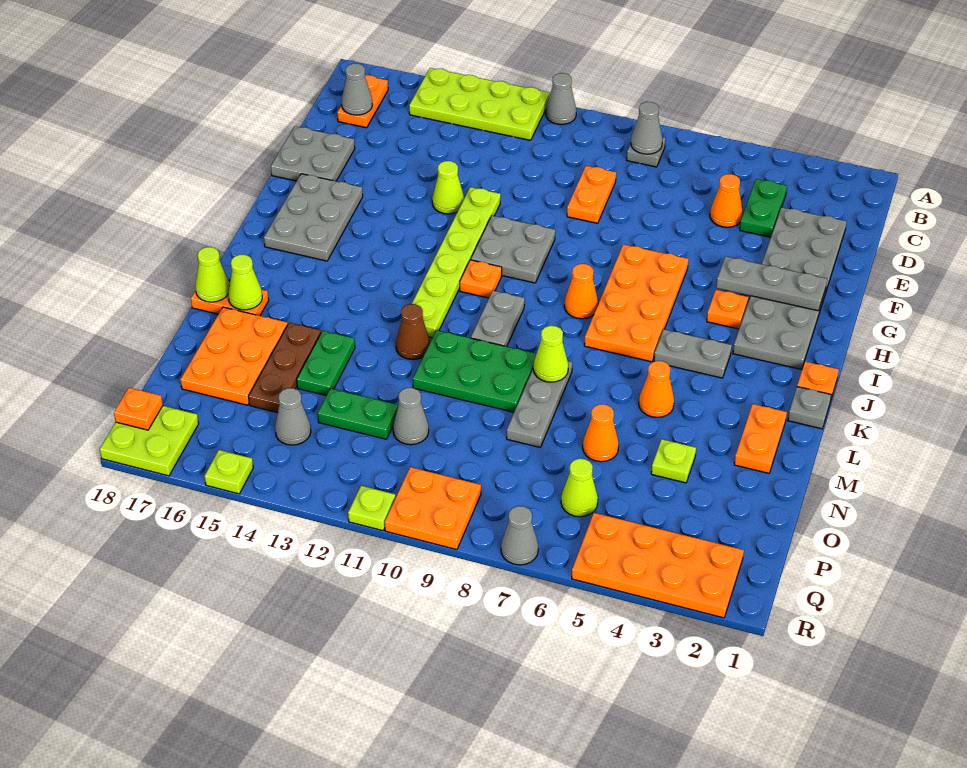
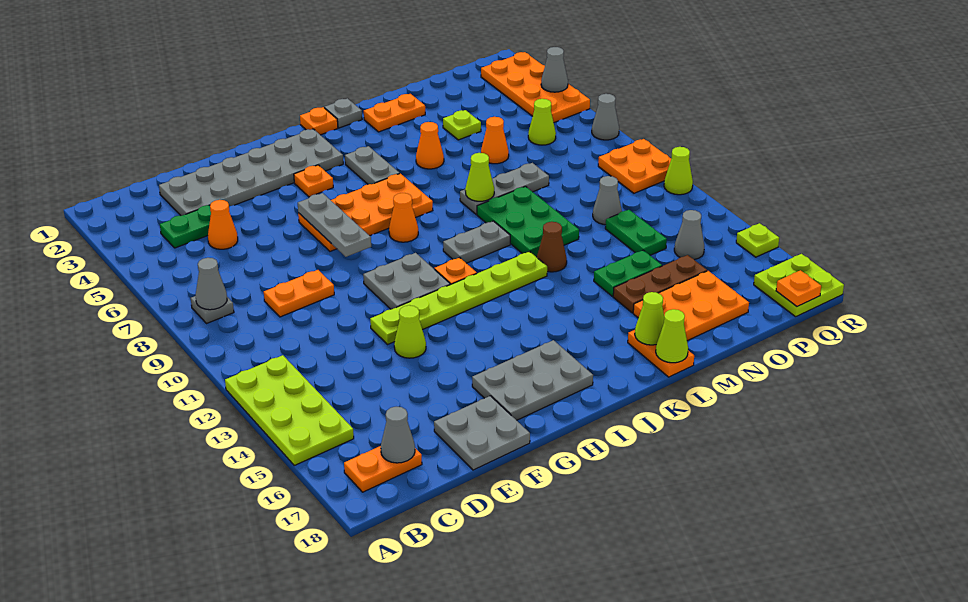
grey cone A11 level 1 -> grey cone R4 level 2
grey plate G2:G4 level 2 -> grey plate G6:G8 level 2
lime plate R11 level 1 -> lime cone R11 level 1

